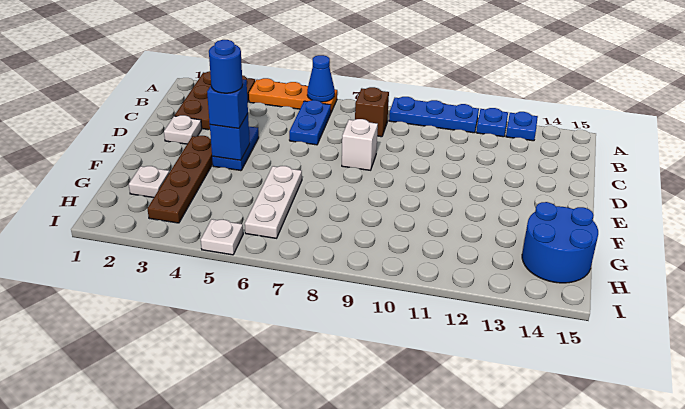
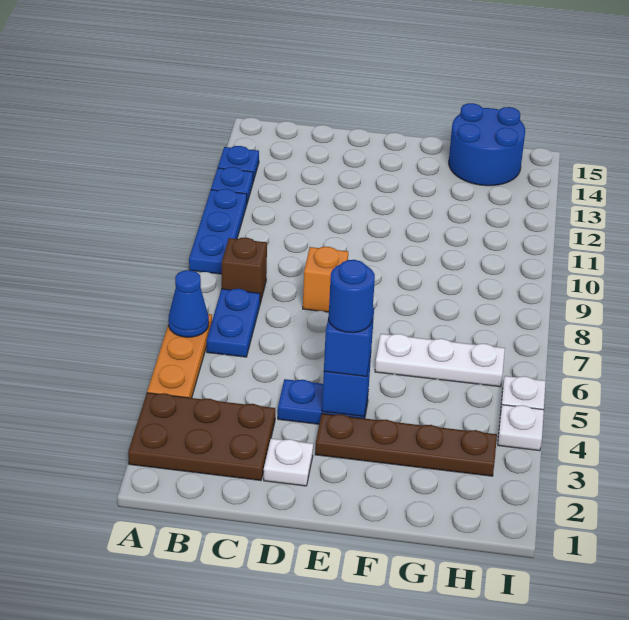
blue plate B6:C6 level 1 -> blue plate B6:B7 level 1
white brick D8 level 1 -> orange brick D8 level 1
white plate G2 level 1 -> white plate I4 level 1

